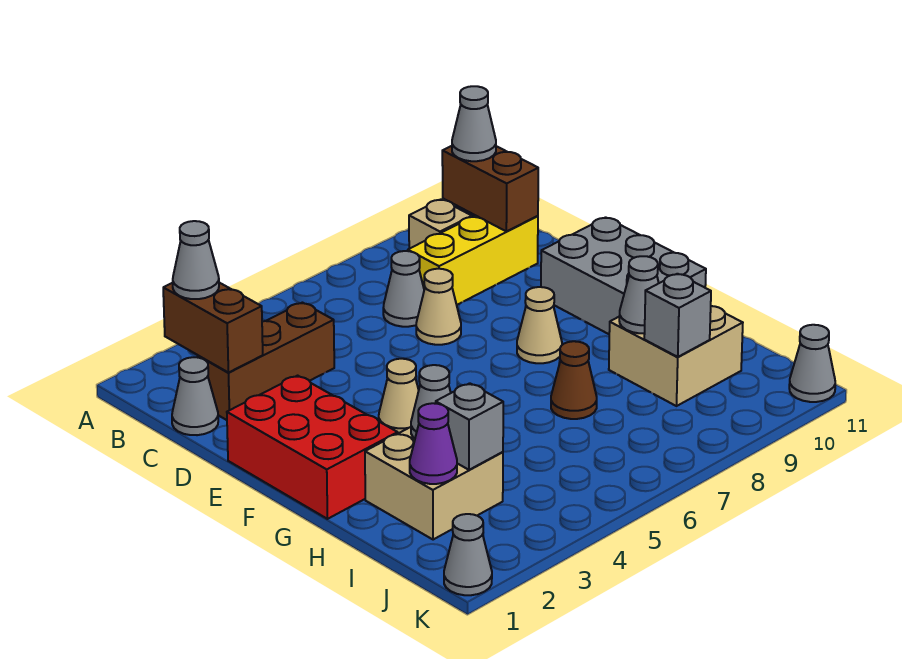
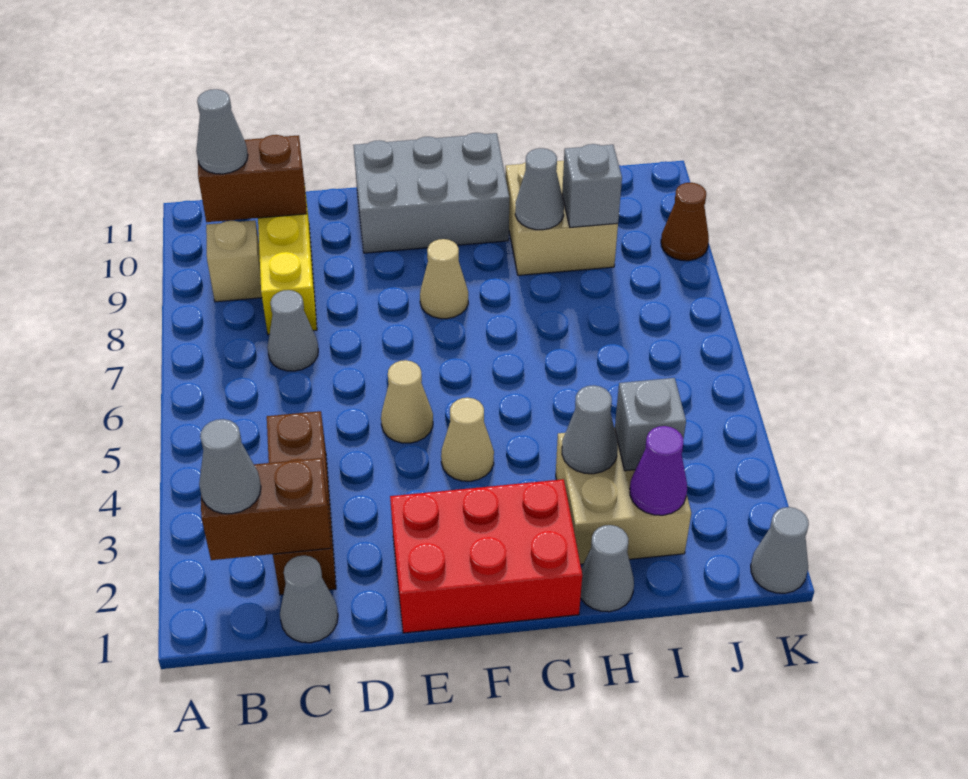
tan cone D7 level 1 -> tan cone E5 level 1
brown cone H7 level 1 -> brown cone K9 level 1
grey cone K11 level 1 -> grey cone H1 level 1

